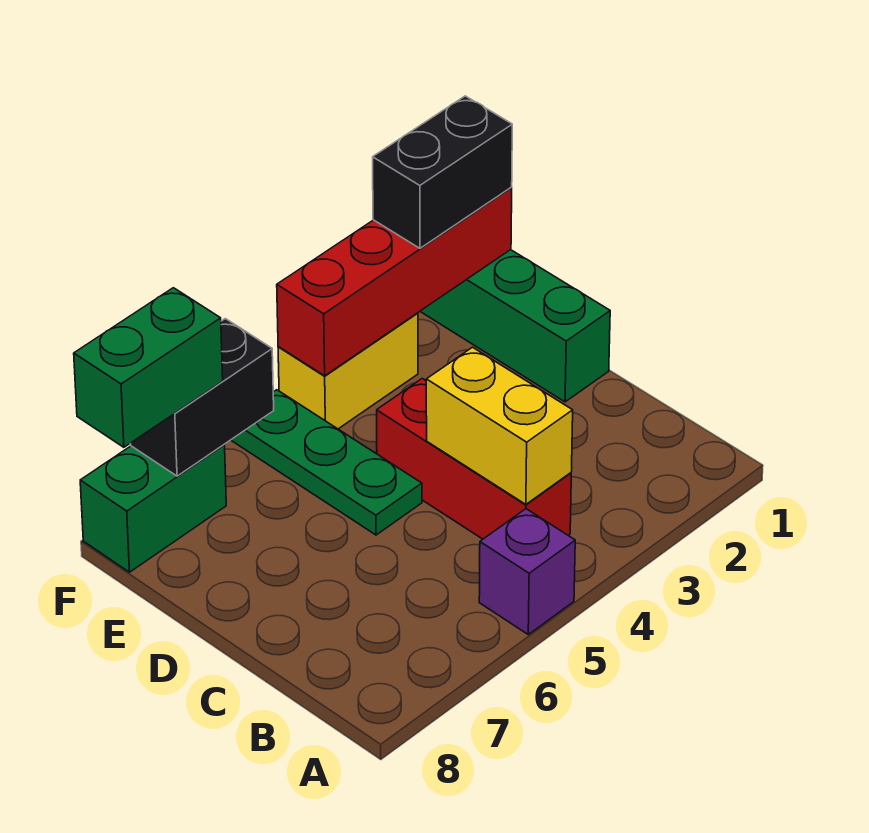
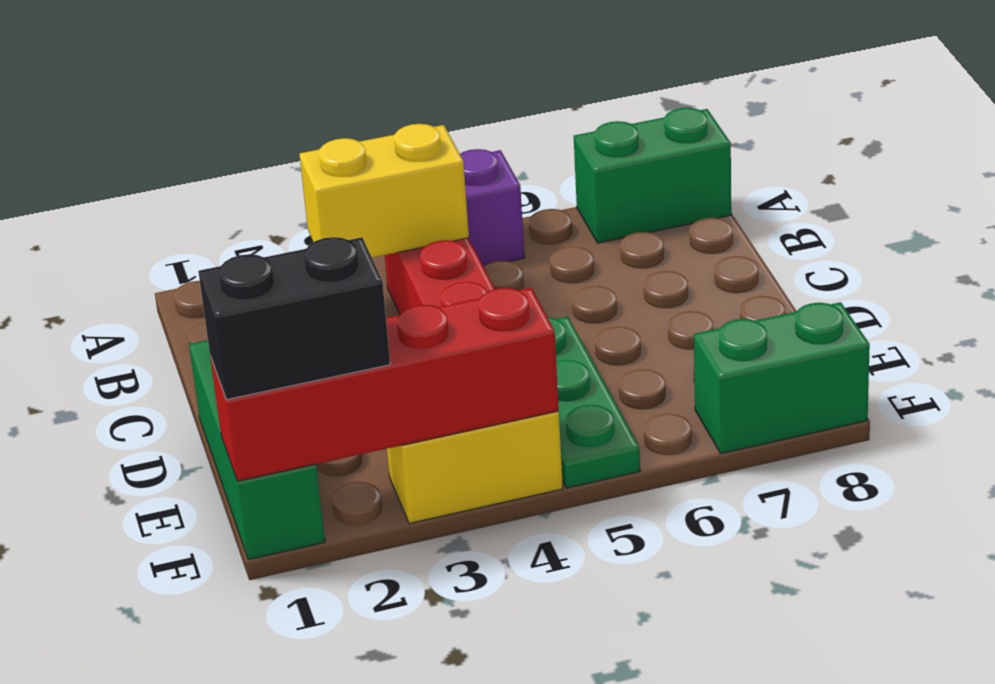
yellow brick B4:C4 level 2 -> yellow brick B3:B4 level 2
black brick F6:F7 level 2 -> none
green brick F7:F8 level 3 -> green brick A7:A8 level 1

